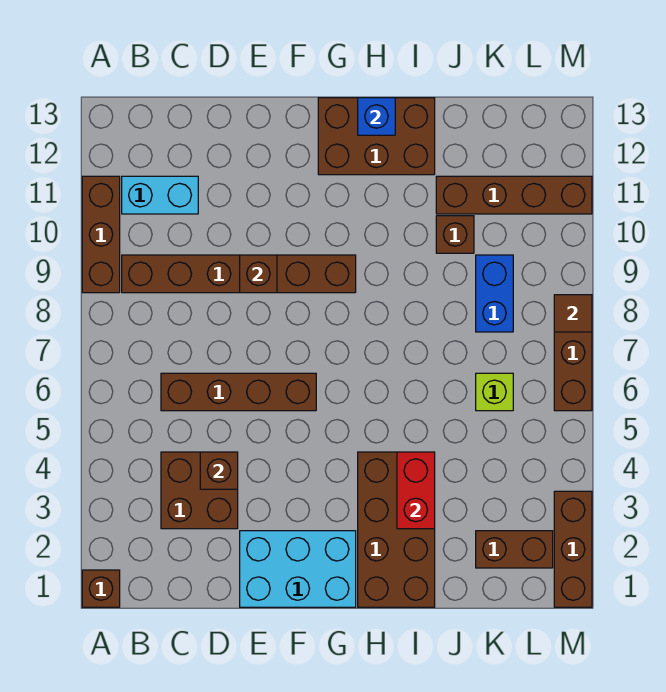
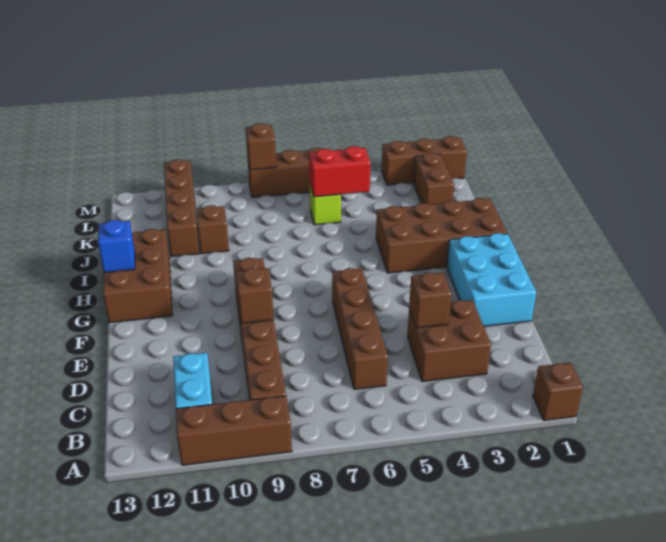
red brick I3:I4 level 2 -> red brick K5:K6 level 2
blue brick K8:K9 level 1 -> none
brown tile M8 level 2 -> brown brick M8 level 2

